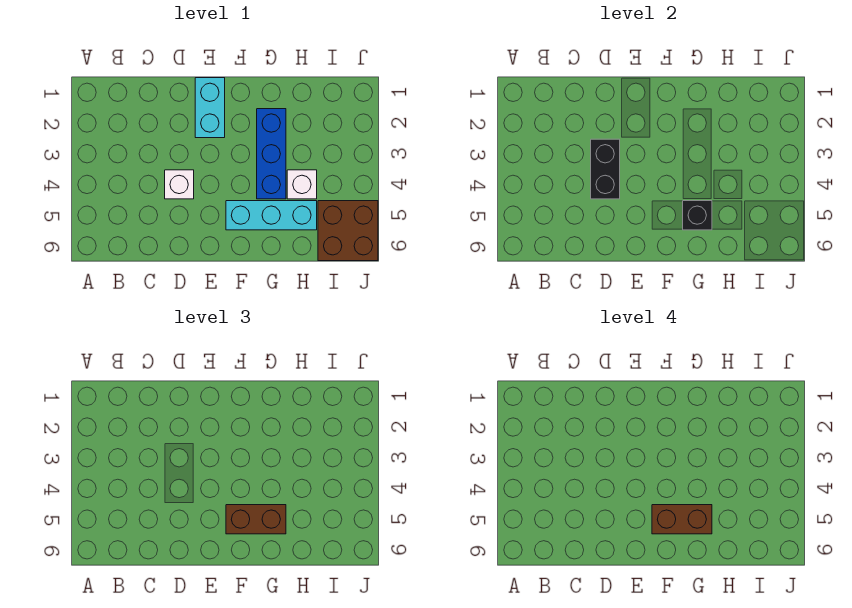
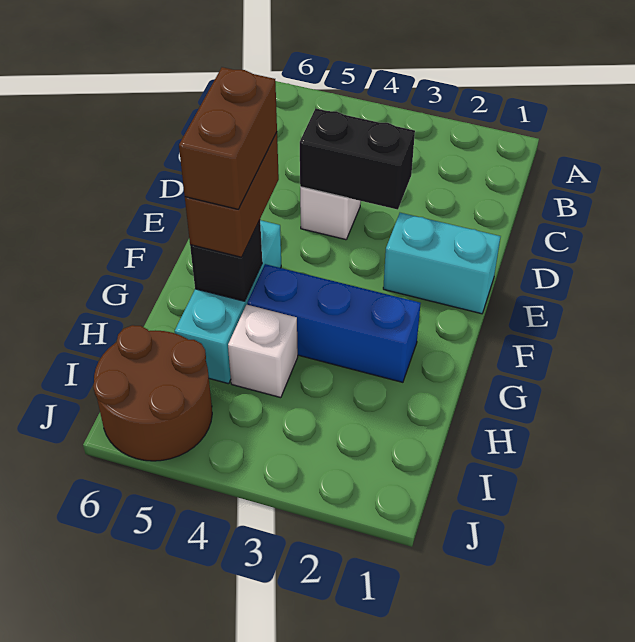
brown brick I5:J6 level 1 -> brown round brick I5:J6 level 1

